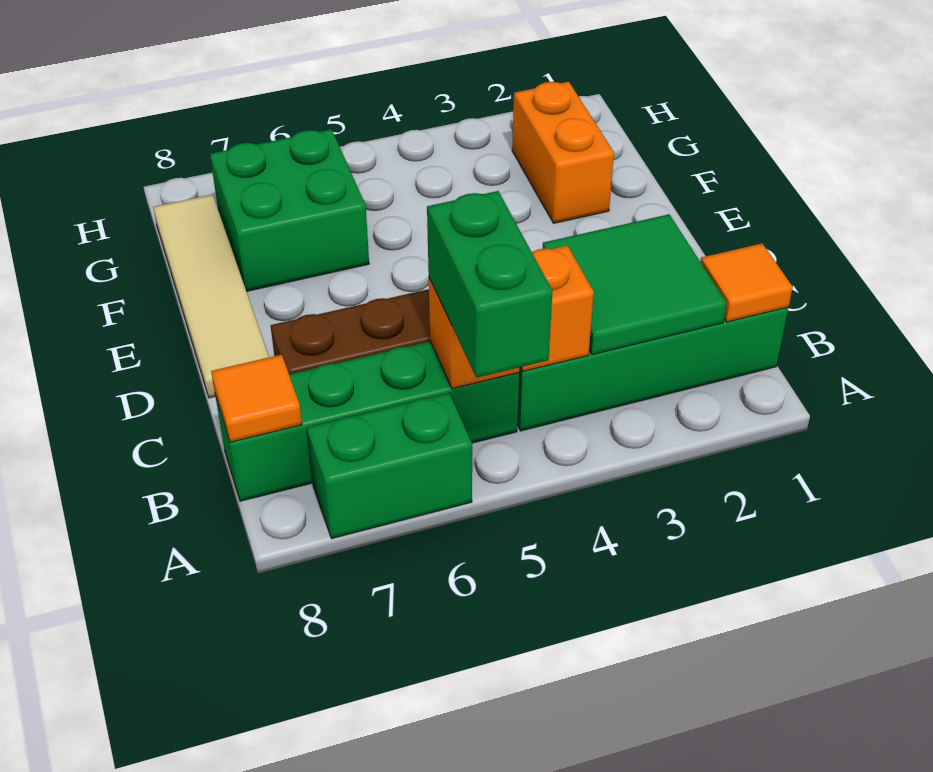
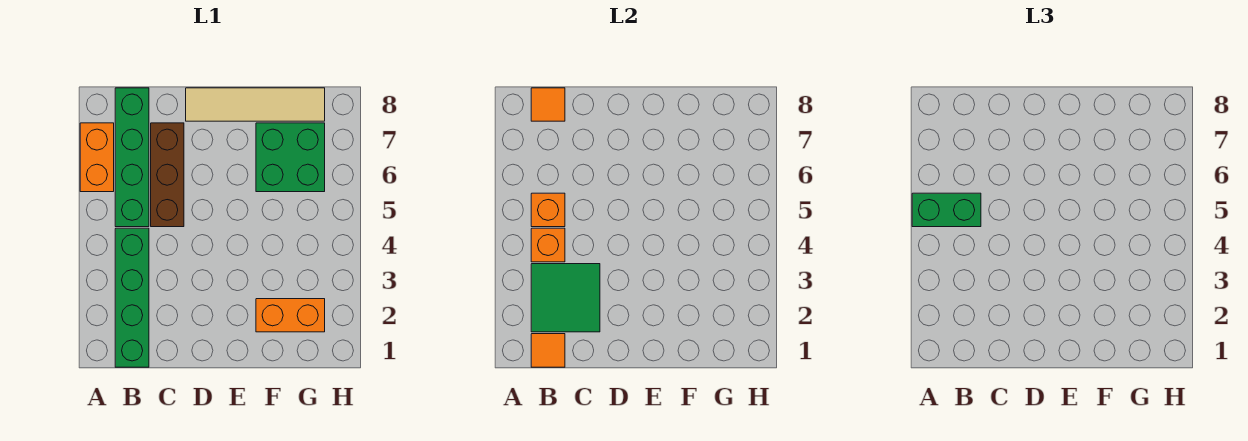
green brick A6:A7 level 1 -> orange brick A6:A7 level 1

